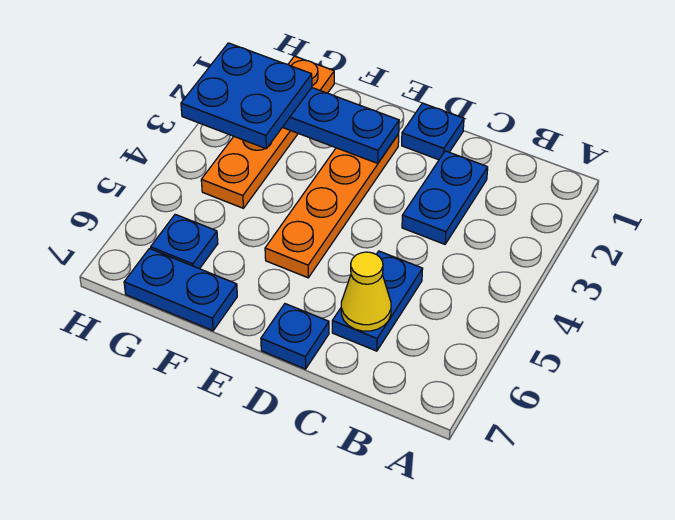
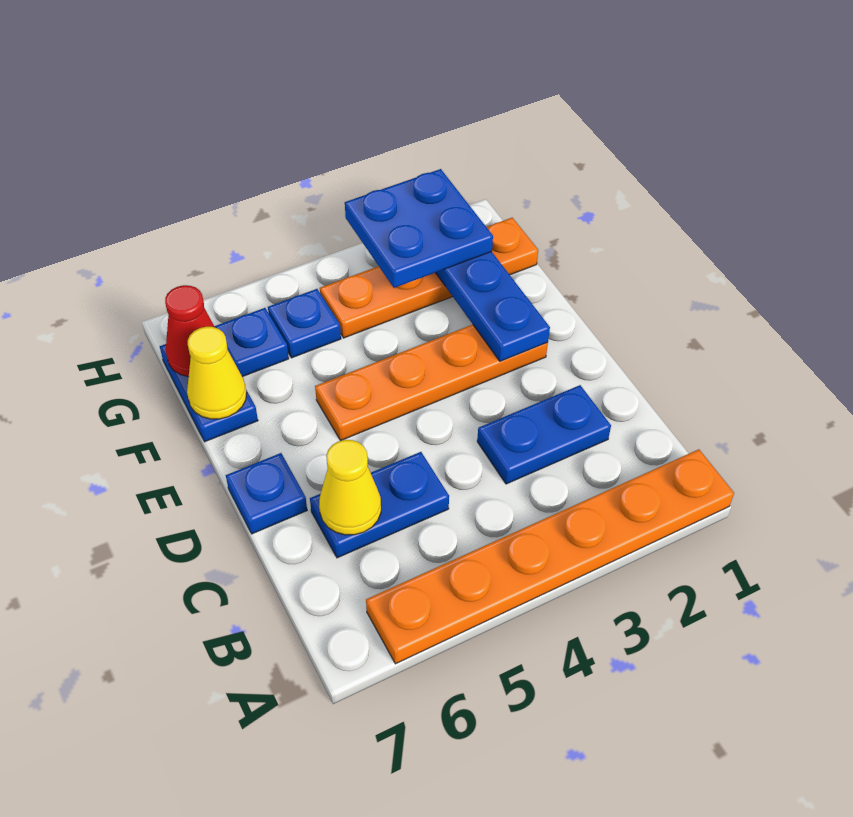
none -> orange plate A1:A6 level 1
blue plate D1 level 1 -> blue plate G5 level 1
none -> yellow cone F7 level 2
none -> red cone G7 level 2

